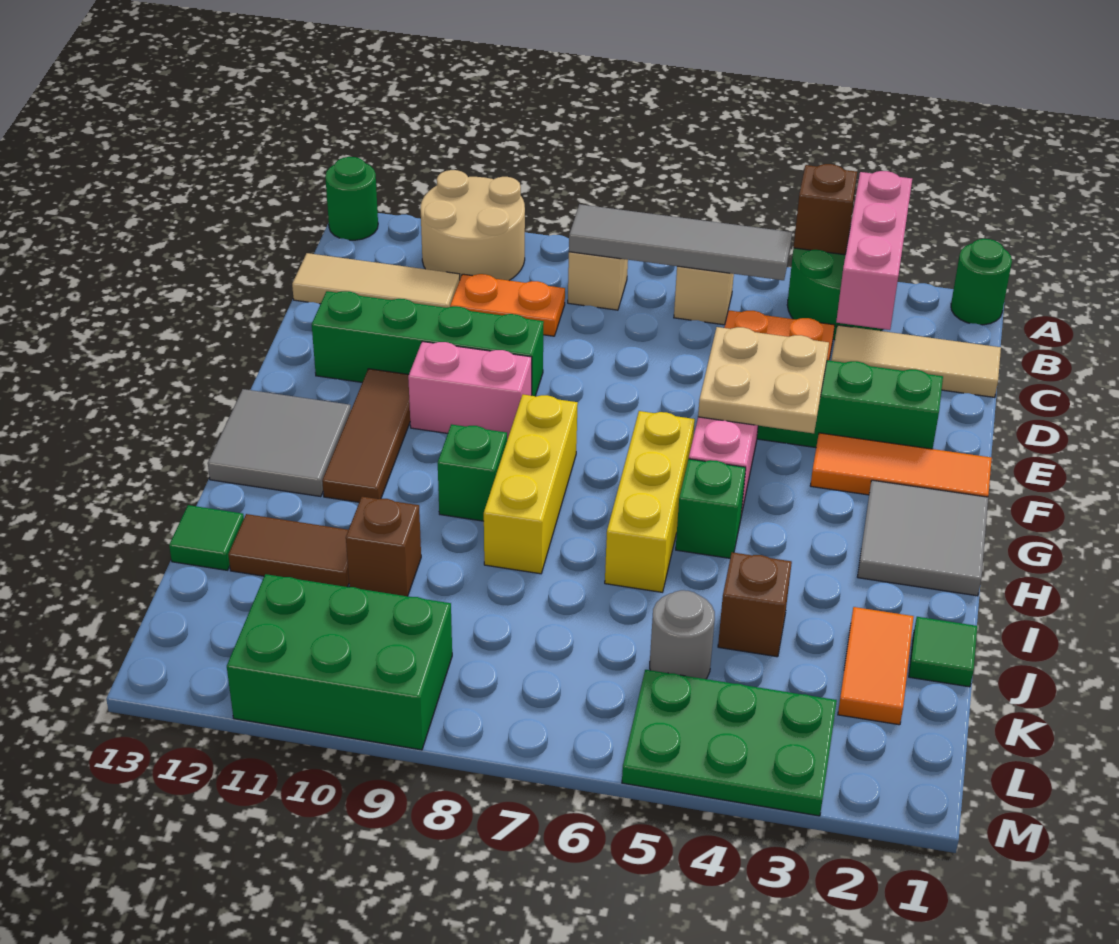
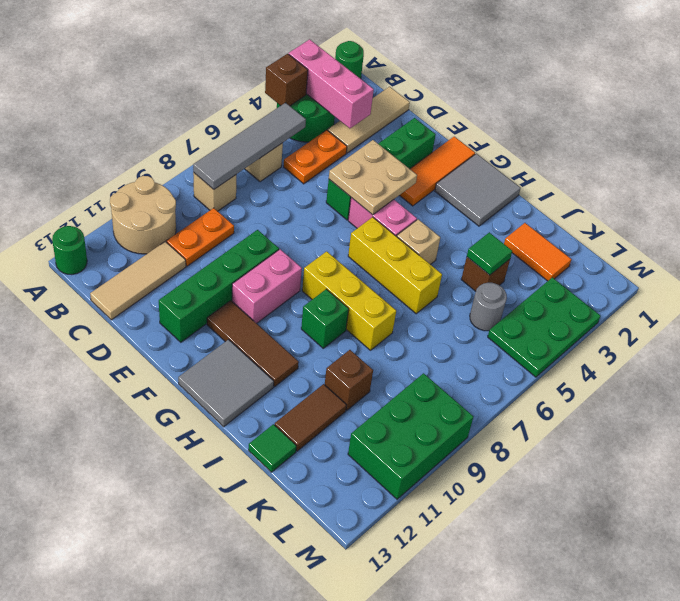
green brick H5 level 1 -> tan brick H5 level 1
green tile J1 level 1 -> green tile J4 level 2

